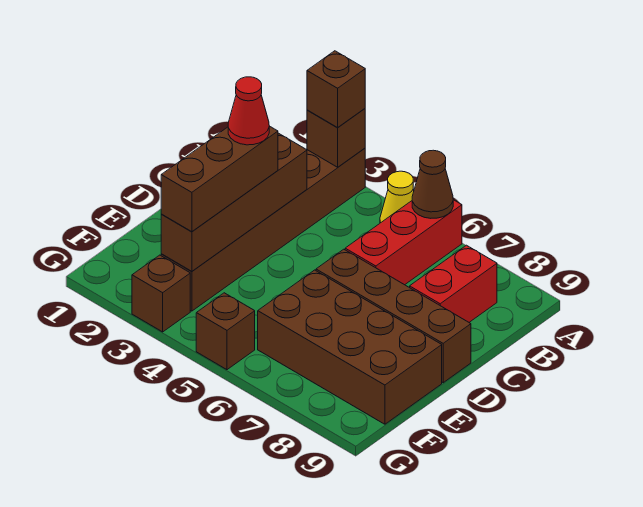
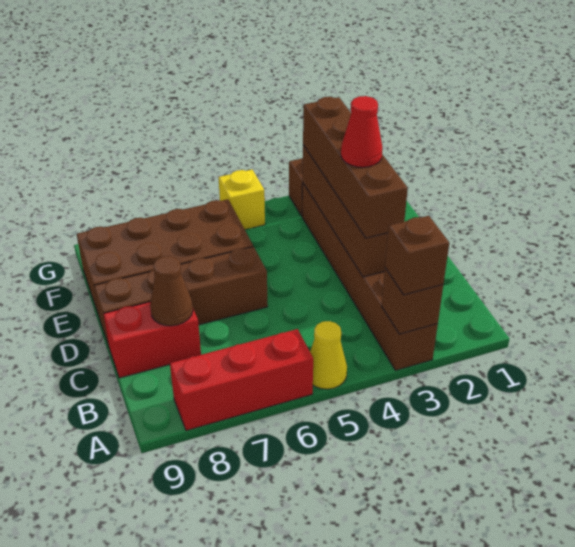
red brick A6:C6 level 1 -> red brick A6:A8 level 1
brown cone A6 level 2 -> brown cone C8 level 2
red brick B8:C8 level 1 -> red brick C8:C9 level 1
brown brick D3:F3 level 3 -> brown brick C3:F3 level 3
brown brick G5 level 1 -> yellow brick G5 level 1

